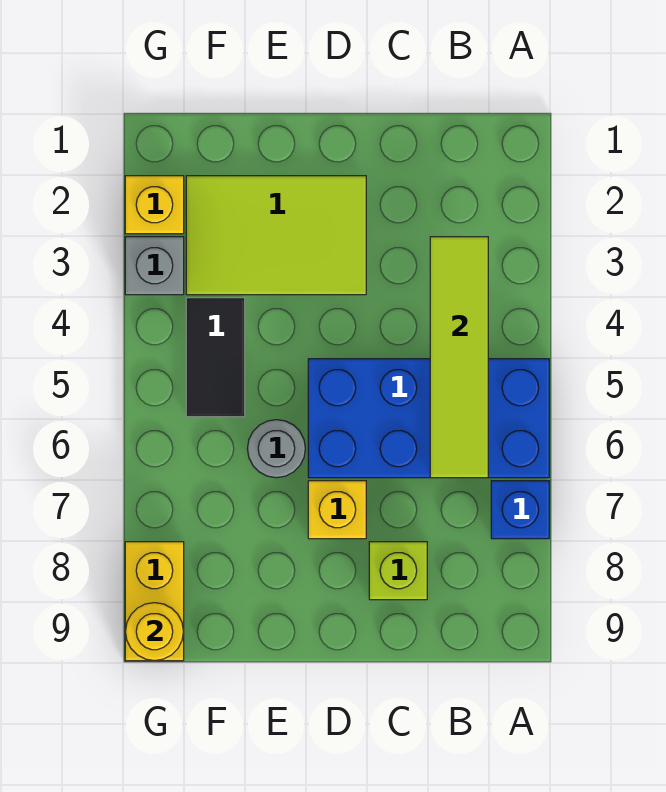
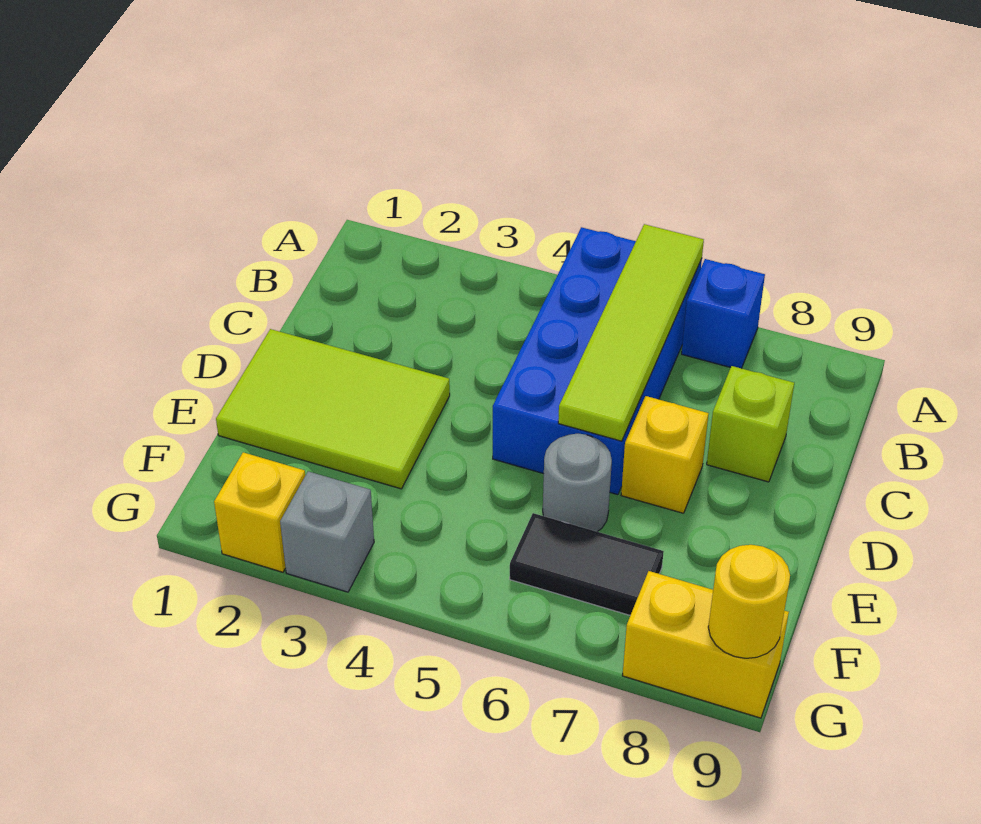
lime tile B3:B6 level 2 -> lime tile A6:D6 level 2
lime tile D2:F3 level 1 -> lime tile D1:E3 level 1
black tile F4:F5 level 1 -> black tile F6:F7 level 1

